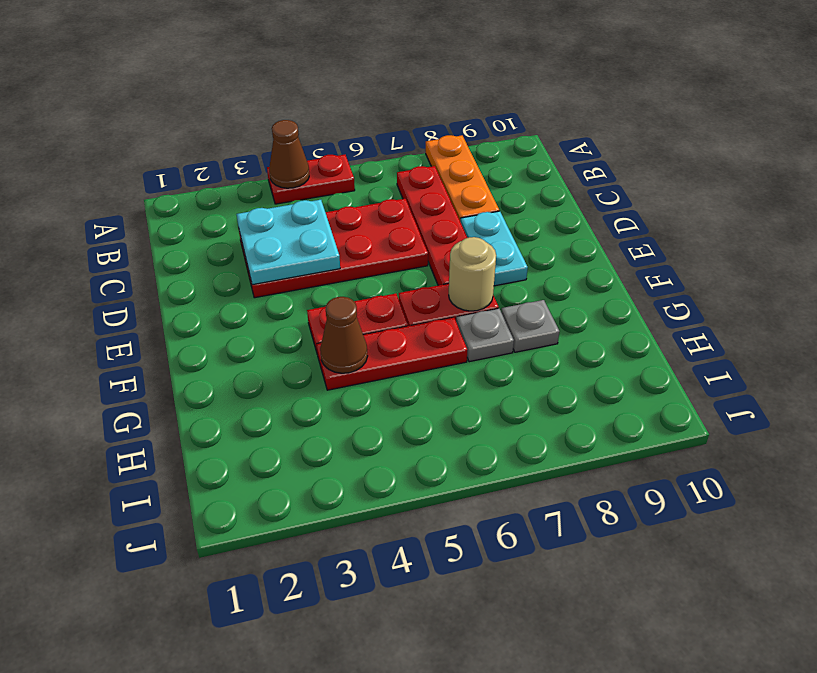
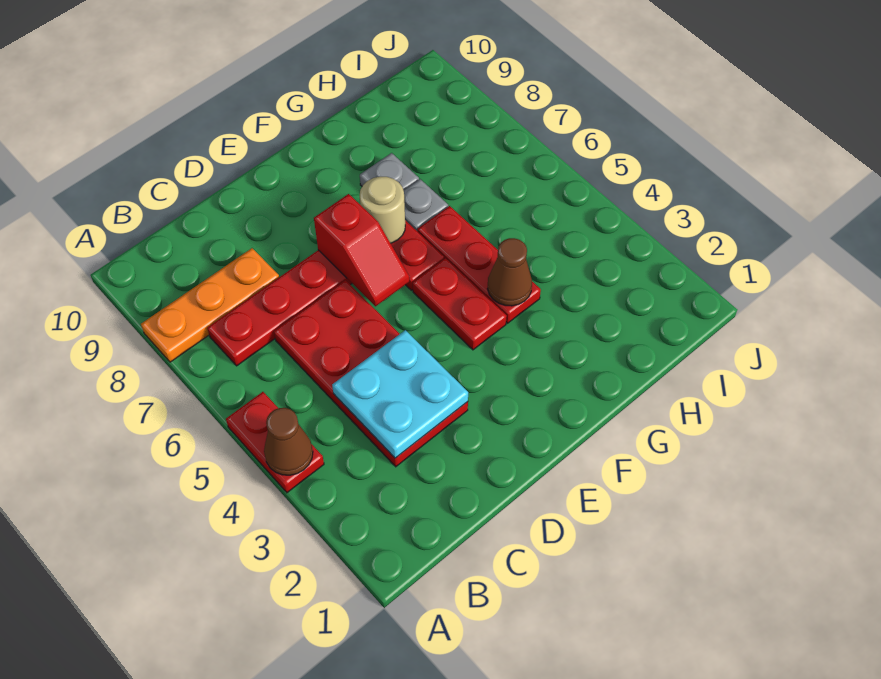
cyan plate D8:E8 level 1 -> none
none -> red slope E6:E7 level 2 top 7

